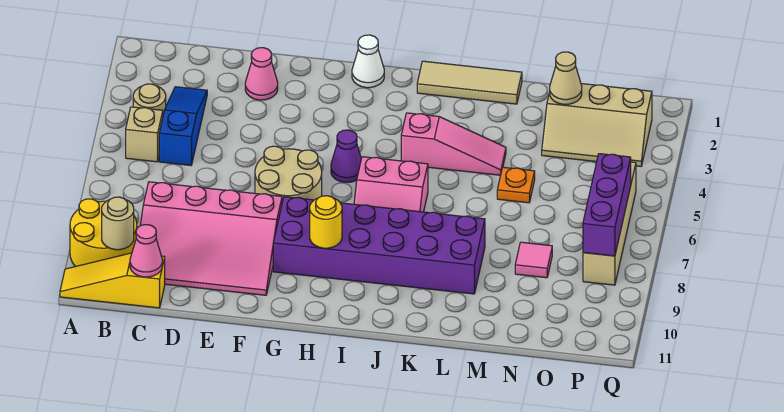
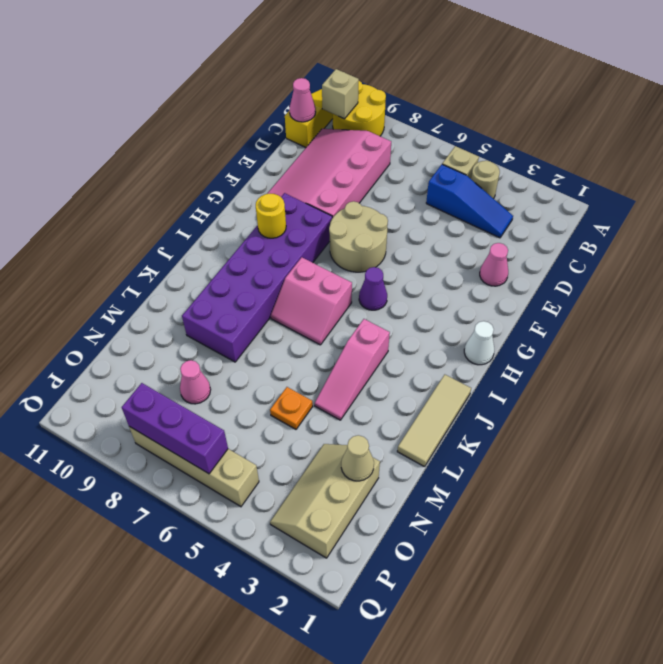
tan round brick B10 level 2 -> tan brick B10 level 2
pink slope I6:J7 level 1 top 6 -> pink slope I6:J7 level 1 top I
pink tile N8 level 1 -> pink cone N8 level 1

